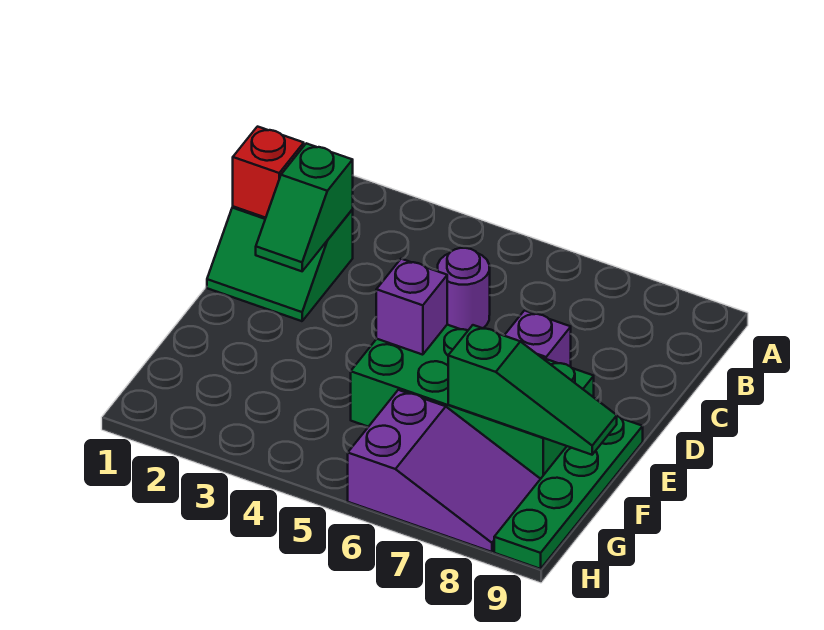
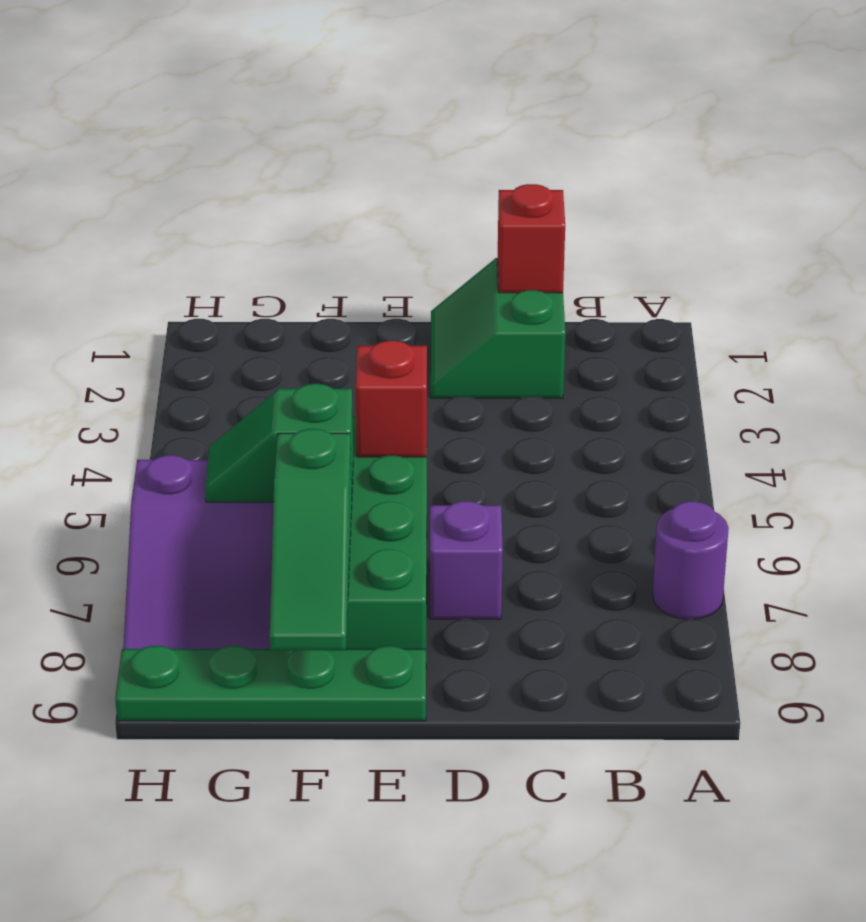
green slope C2:D2 level 2 top C -> green slope F6:G6 level 2 top F
purple round brick C5 level 1 -> purple round brick A7 level 1
purple brick E5 level 2 -> red brick E5 level 2

